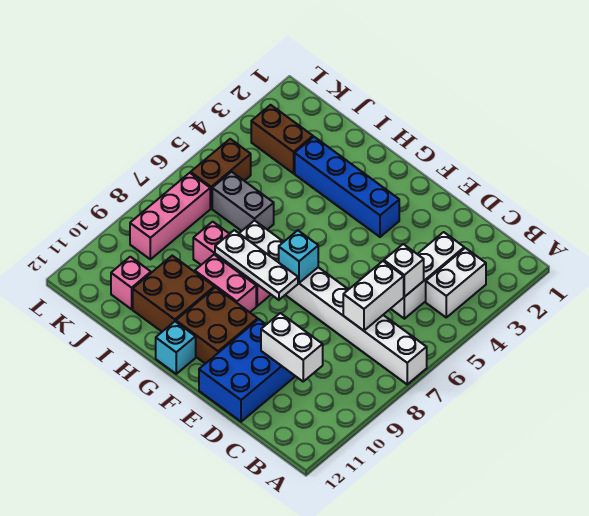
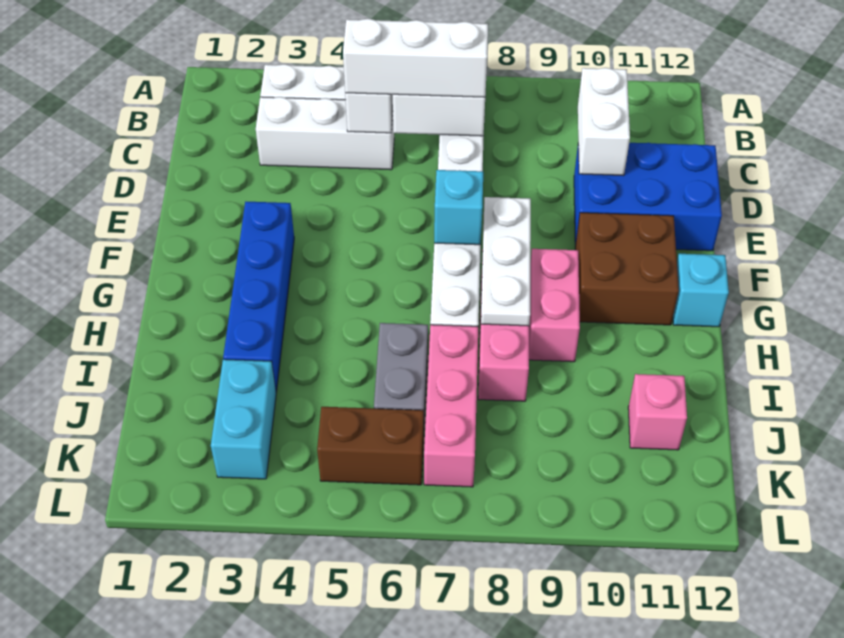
none -> white brick C5:C7 level 3
brown brick H10:I11 level 1 -> none
brown brick J3:K3 level 1 -> cyan brick J3:K3 level 1
pink brick K7:K9 level 1 -> pink brick I7:K7 level 1

